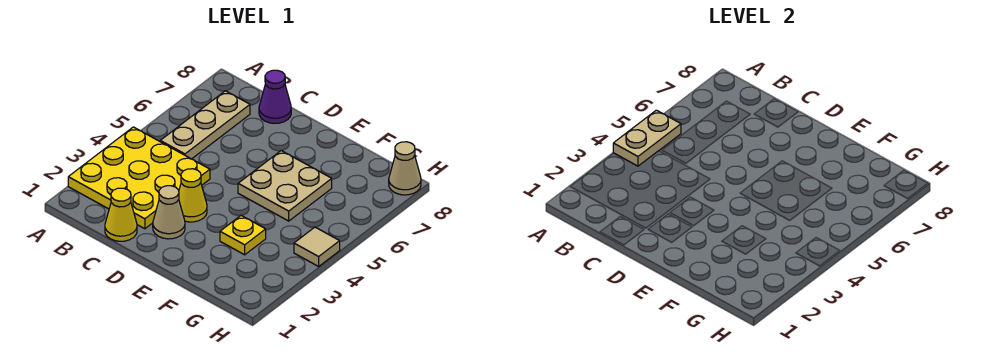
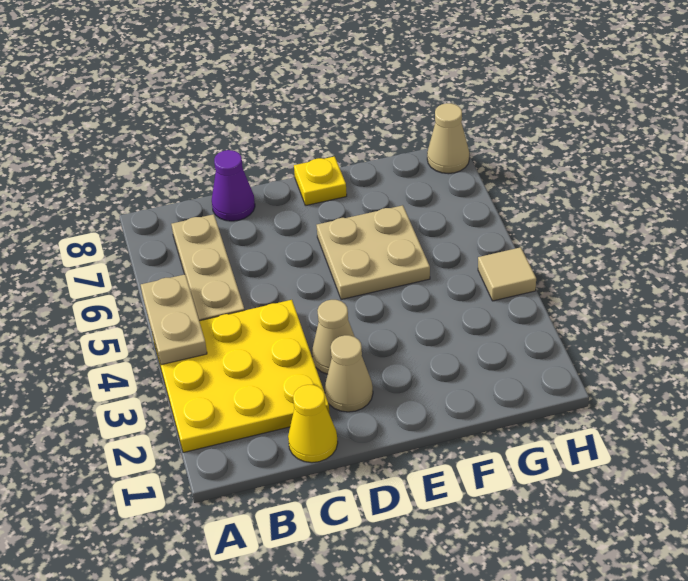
yellow cone D3 level 1 -> tan cone D3 level 1
yellow plate F3 level 1 -> yellow plate E8 level 1

